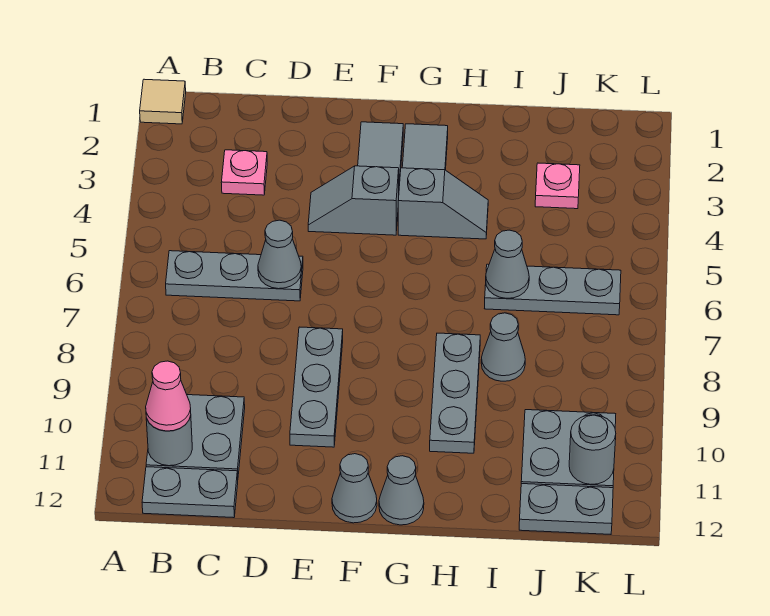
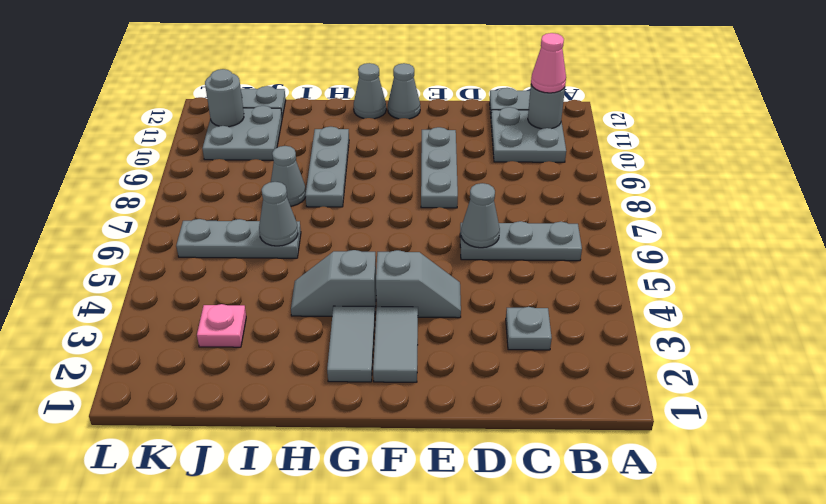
tan tile A1 level 1 -> none
pink plate C3 level 1 -> grey plate C3 level 1

